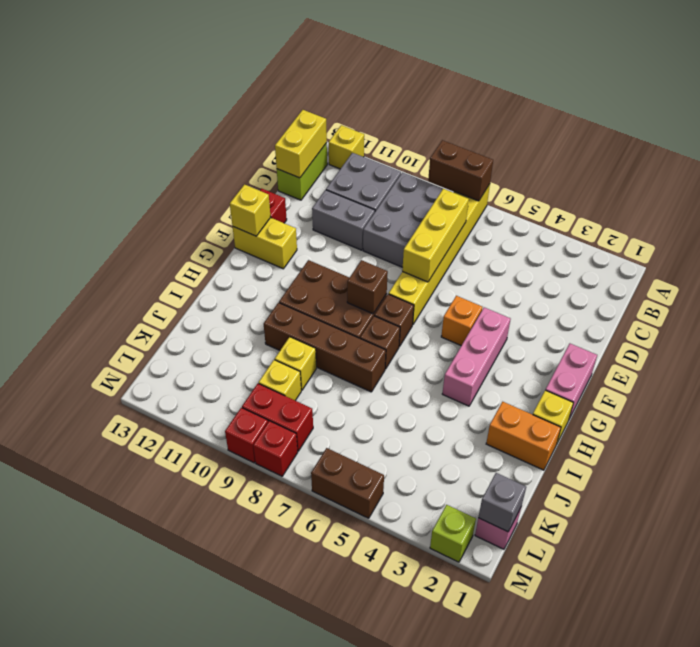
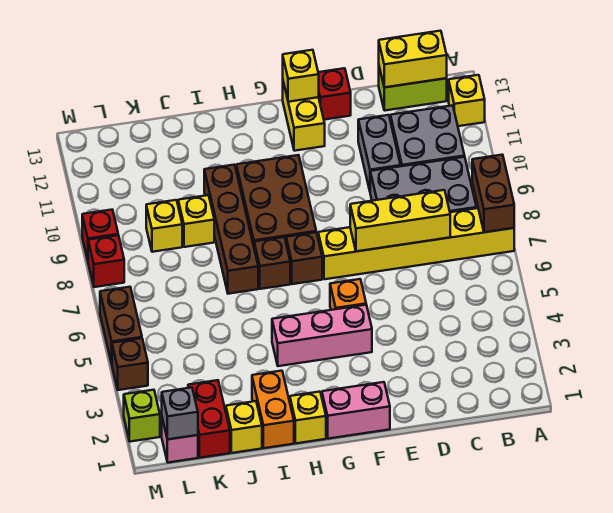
brown brick G8 level 2 -> brown brick M4 level 1
none -> yellow brick J1 level 1
red brick L8:L9 level 1 -> red brick K1:K2 level 1

